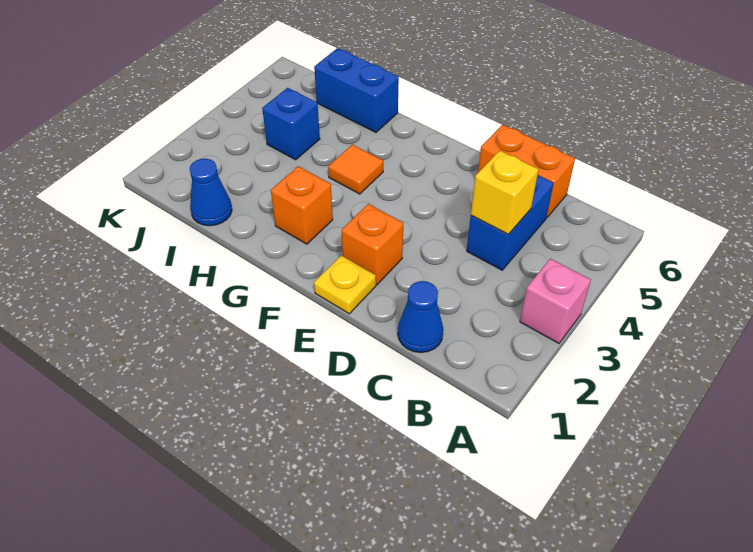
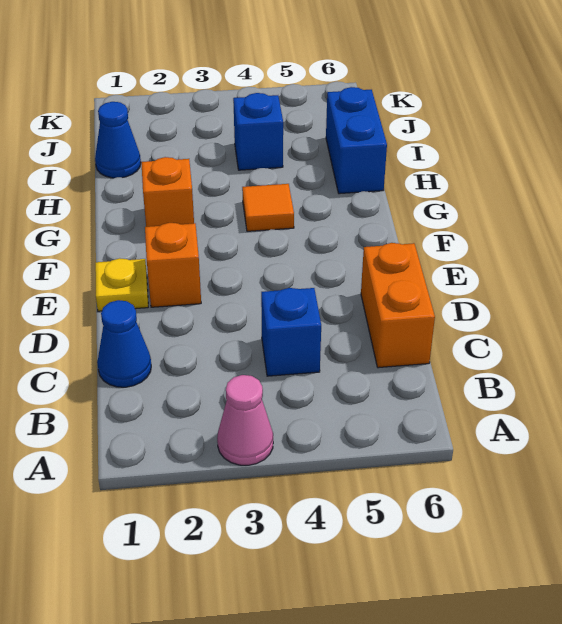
pink brick A3 level 1 -> pink cone A3 level 1
blue brick C4:C5 level 1 -> blue brick C4 level 1
yellow brick C4 level 2 -> none

